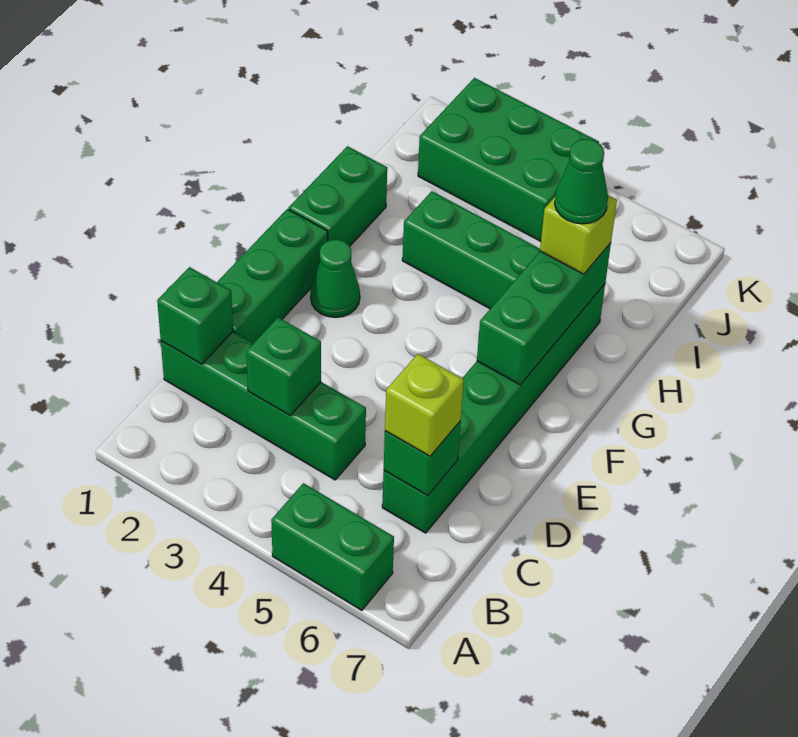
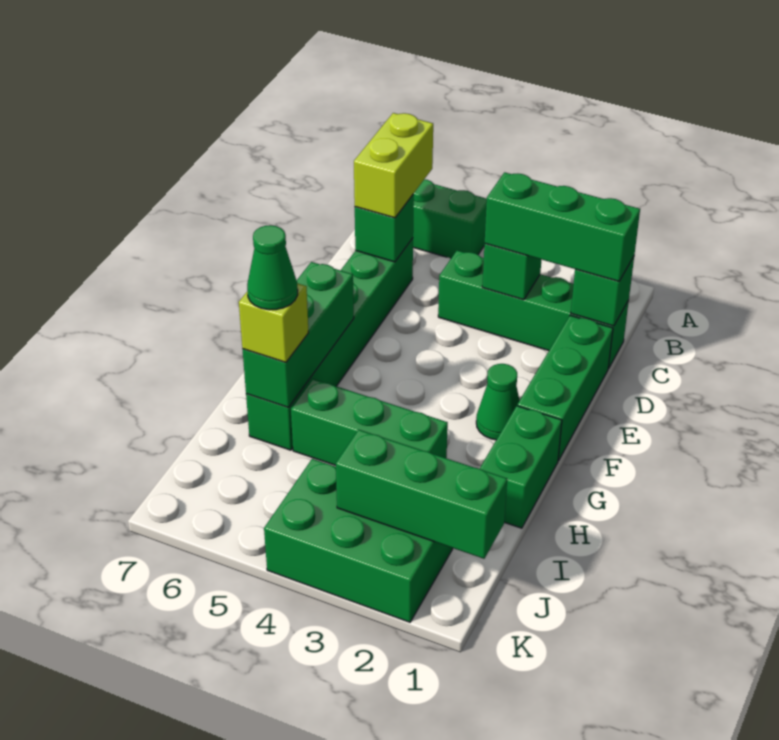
none -> green brick C1:C3 level 3
lime brick C6 level 3 -> lime brick B6:C6 level 3
none -> green brick J1:J3 level 2

